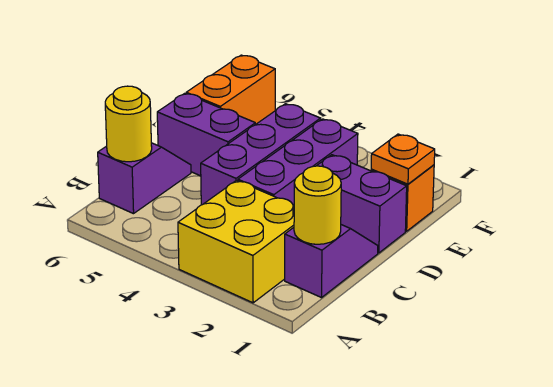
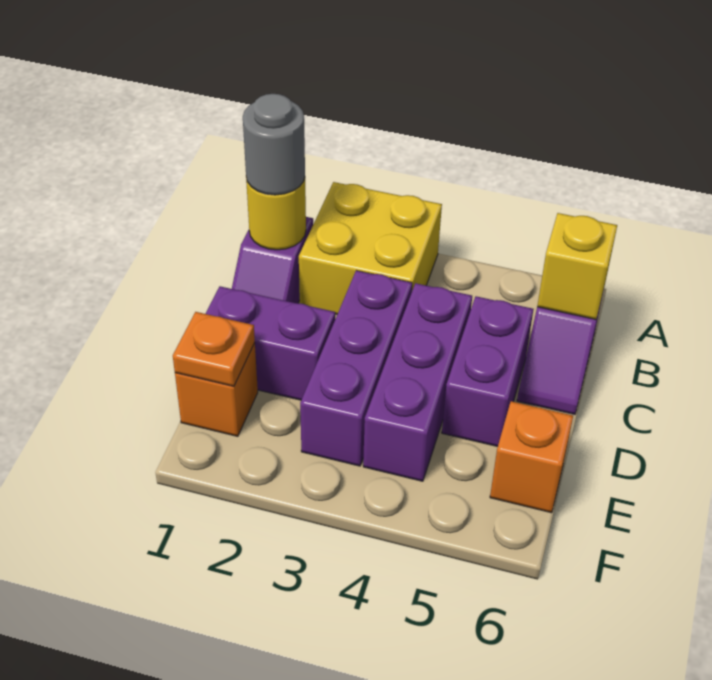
none -> grey round brick B1 level 3
yellow round brick B6 level 2 -> yellow brick B6 level 2
purple brick D5:D6 level 1 -> purple brick C5:D5 level 1
orange brick E6:F6 level 1 -> orange brick E6 level 1

